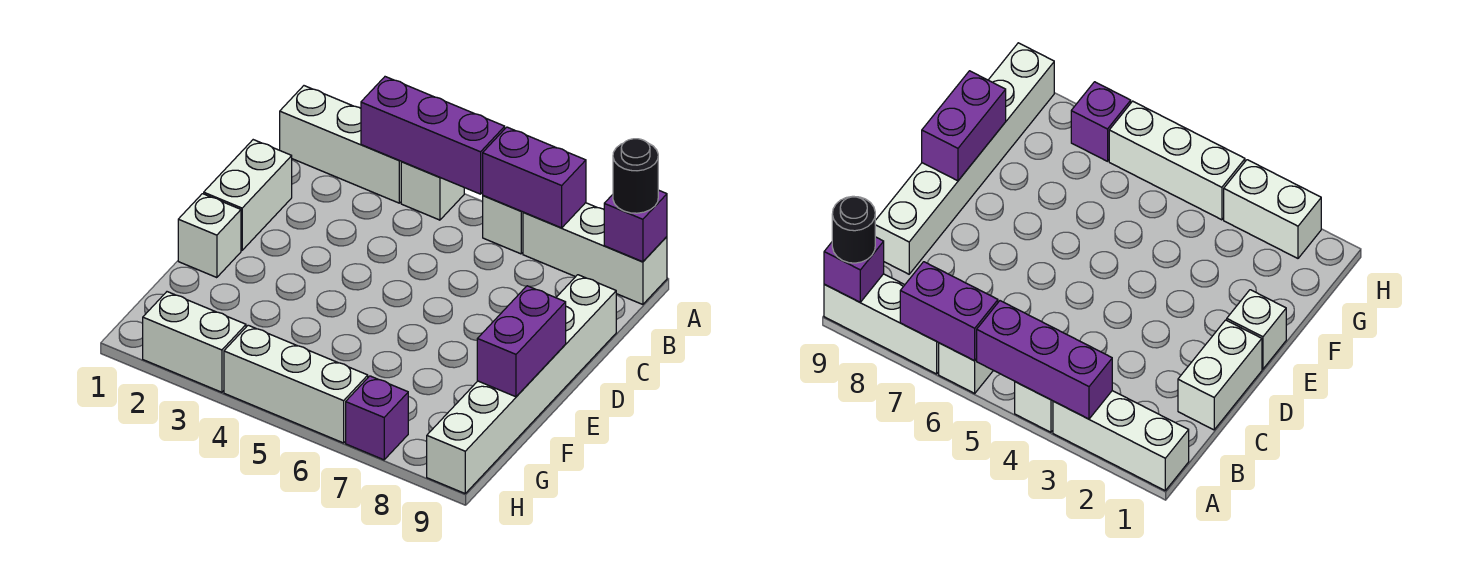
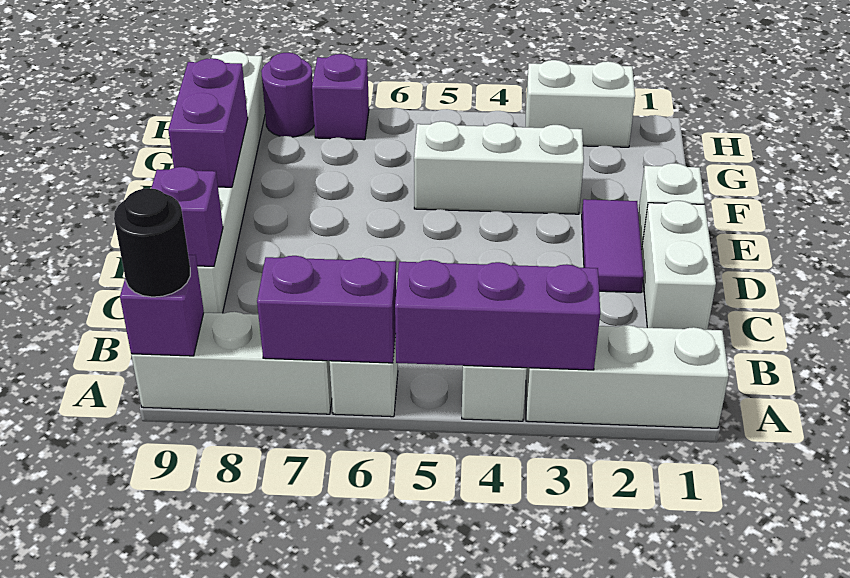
none -> purple brick C9 level 2
none -> purple tile D2:E2 level 1
white brick H4:H6 level 1 -> white brick F3:F5 level 1
none -> purple round brick H8 level 1

